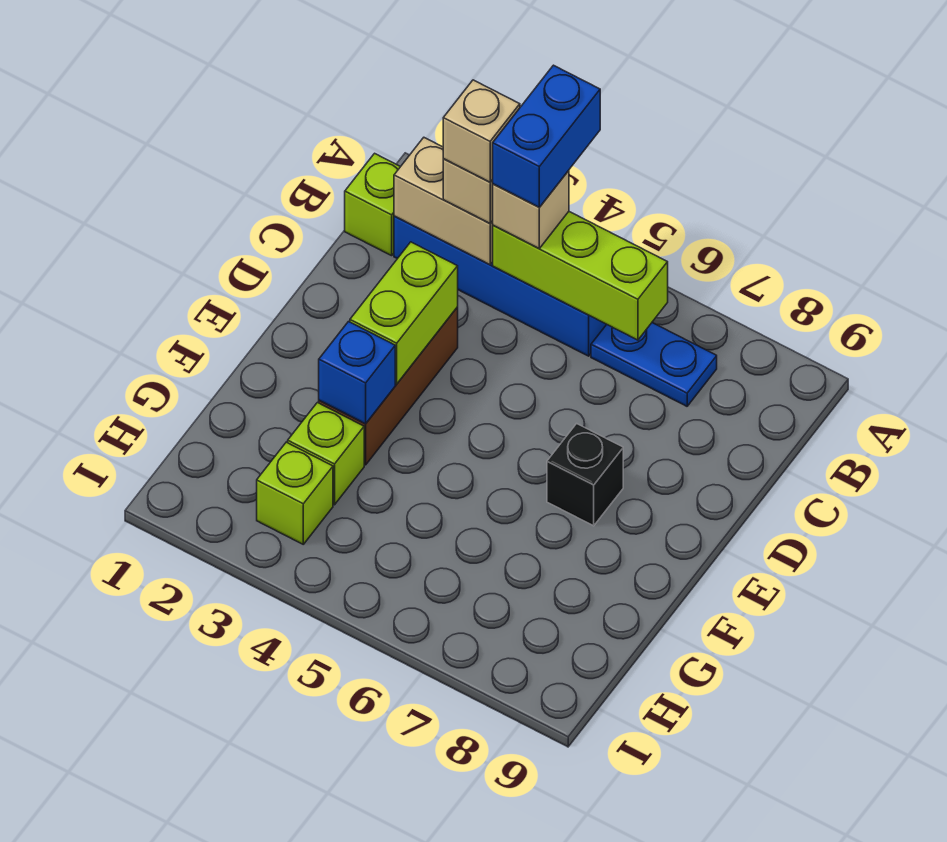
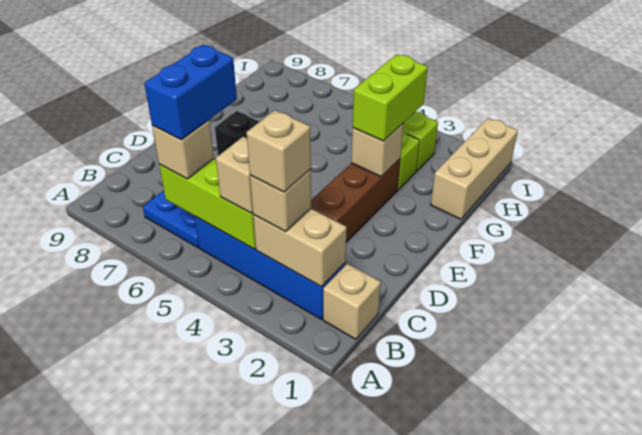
blue brick A4:B4 level 4 -> blue brick B6:C6 level 4
lime brick B1 level 1 -> tan brick B1 level 1
none -> tan brick B6 level 3
lime brick D3:E3 level 2 -> lime brick F3:G3 level 3
blue brick F3 level 2 -> tan brick F3 level 2
none -> tan brick G1:I1 level 1

